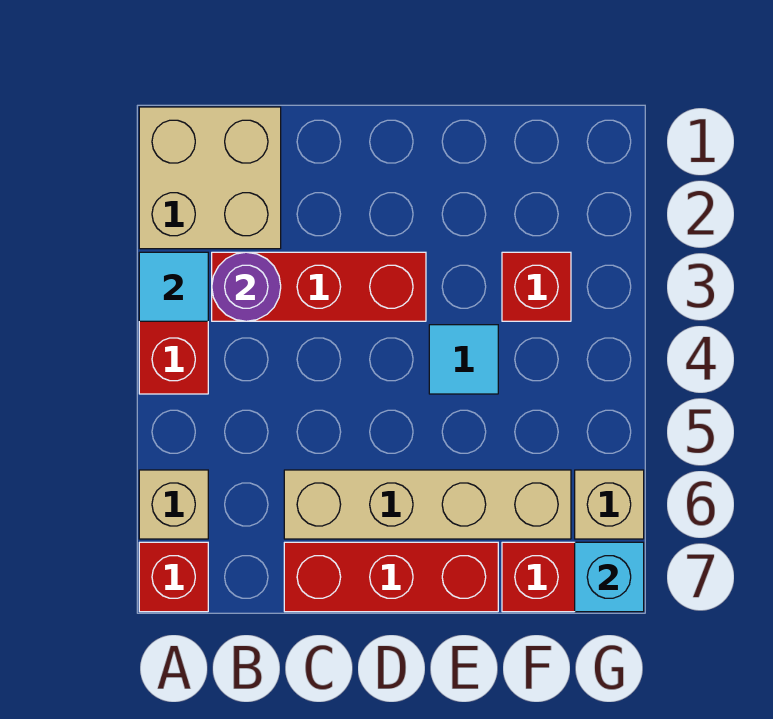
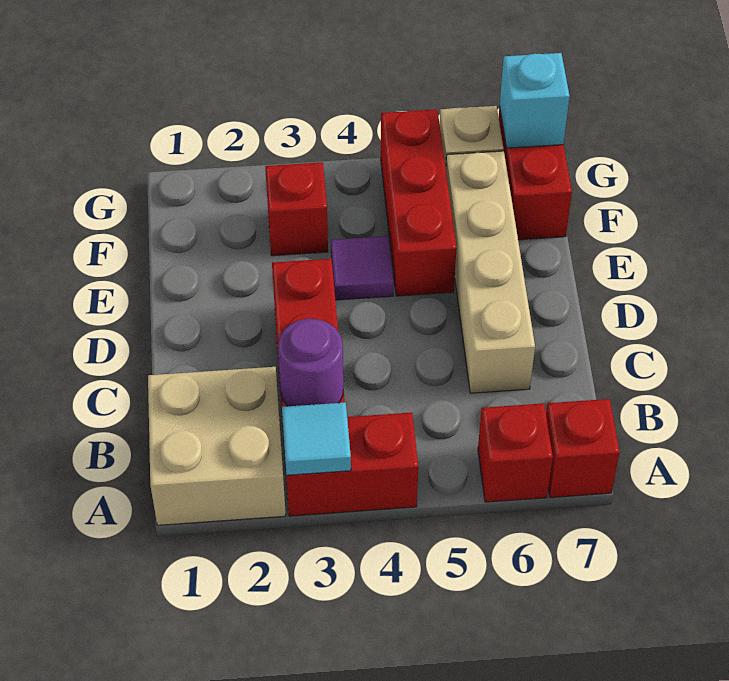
tan brick A6 level 1 -> red brick A6 level 1
red brick C7:E7 level 1 -> red brick E5:G5 level 1
cyan tile E4 level 1 -> purple tile E4 level 1

